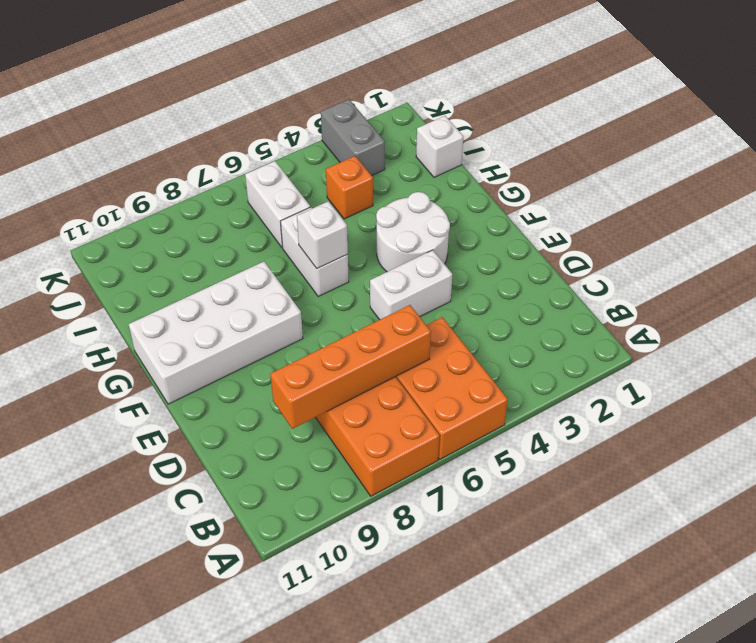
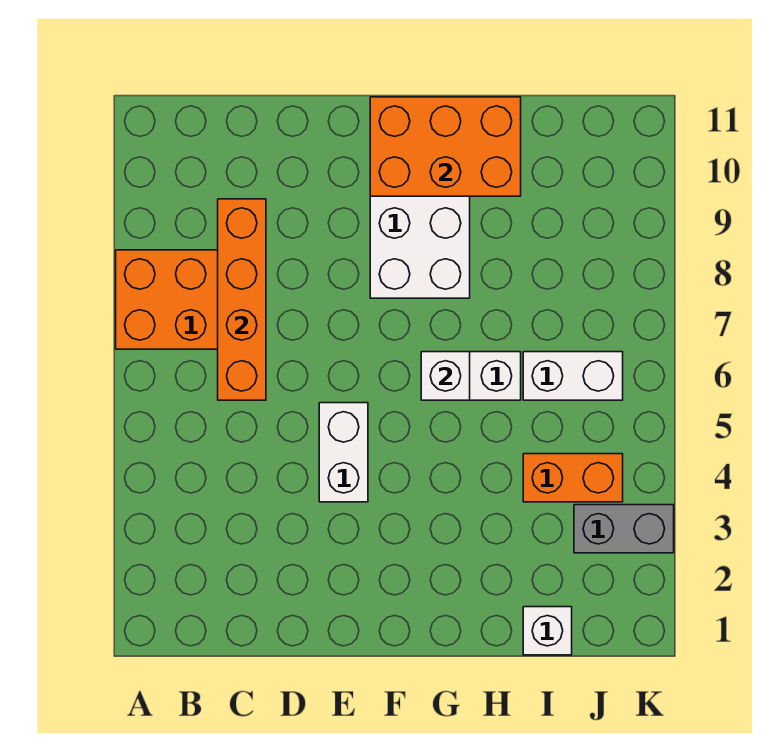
orange brick A5:C6 level 1 -> orange brick F10:H11 level 2
white round brick F3:G4 level 1 -> none
orange brick I4 level 1 -> orange brick I4:J4 level 1

